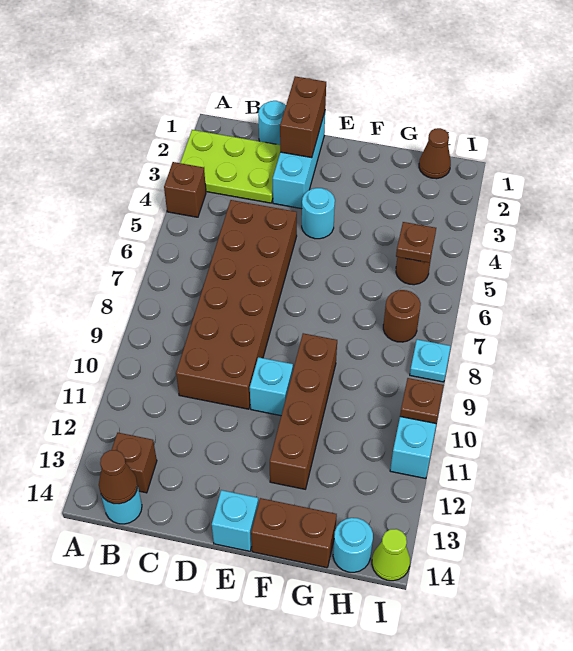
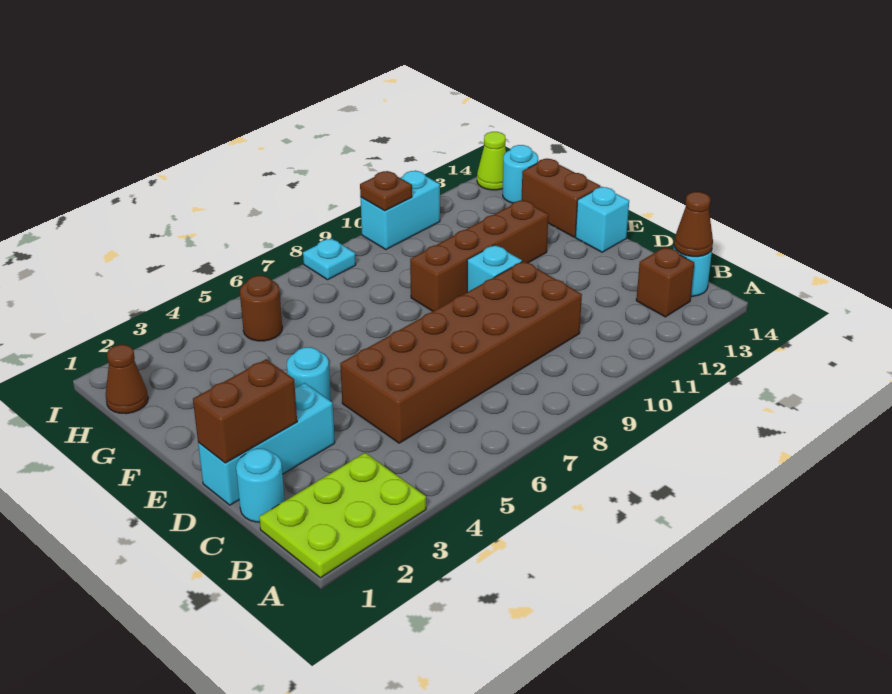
lime plate A2:C3 level 1 -> lime plate A1:B3 level 1
brown brick A4 level 1 -> none
brown plate H5 level 2 -> none
brown round brick H7 level 1 -> none

